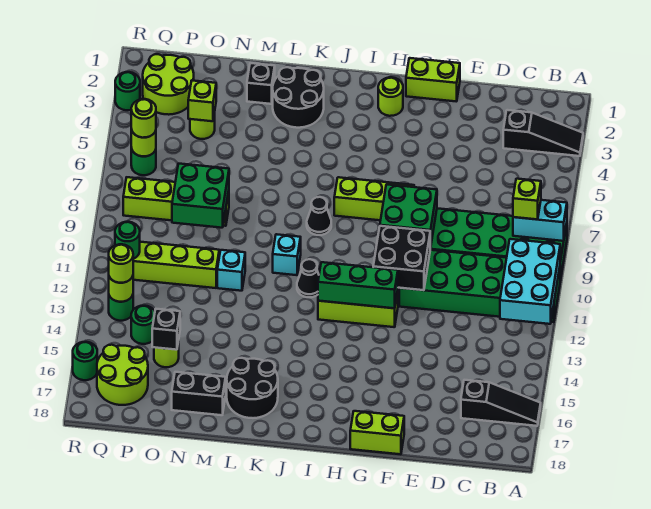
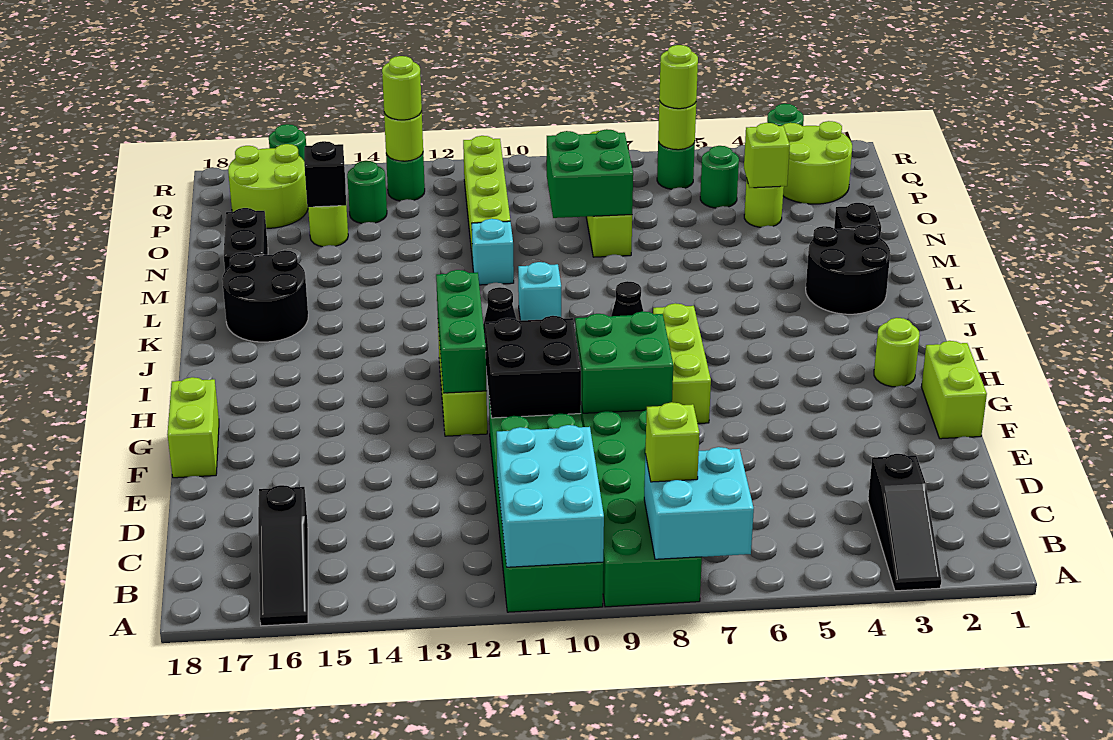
cyan brick A8:B8 level 2 -> cyan brick A7:B8 level 2
cyan brick A10:B12 level 2 -> cyan brick A10:C11 level 2
green round brick Q11 level 2 -> green round brick P5 level 1

